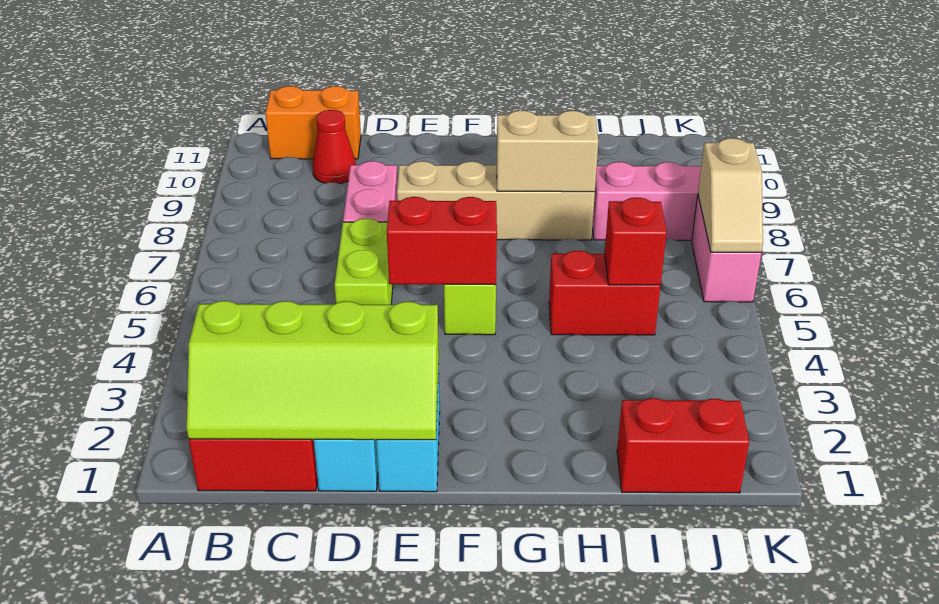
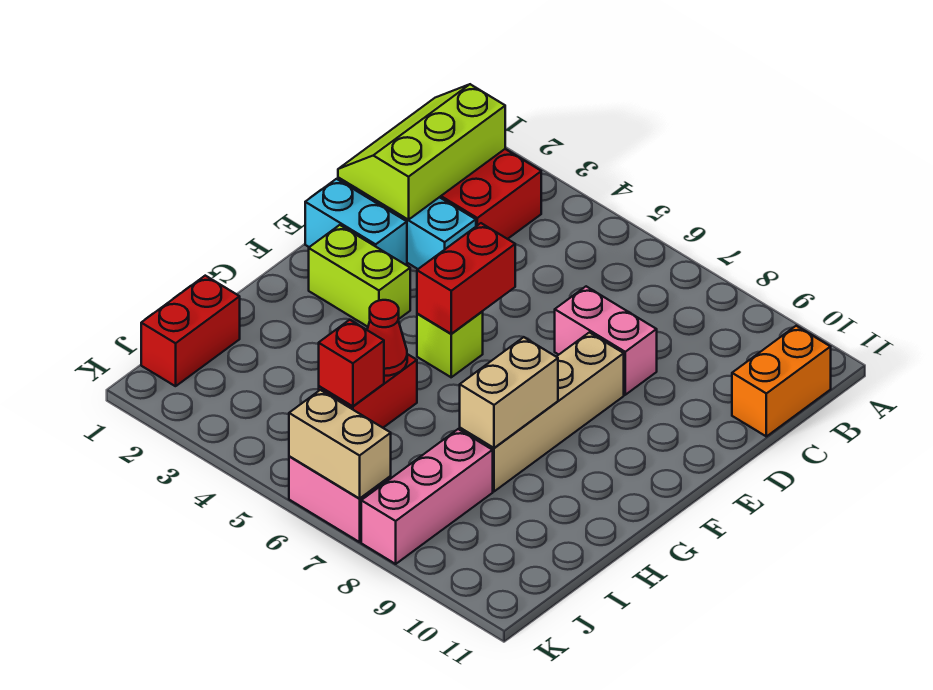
lime slope B1:E2 level 2 top 2 -> lime slope B1:D2 level 2 top 2
red cone C10 level 1 -> red cone H5 level 2
lime brick D5:D6 level 1 -> lime brick F2:F3 level 1
tan slope K6:K7 level 2 top 7 -> tan brick K6:K7 level 2

